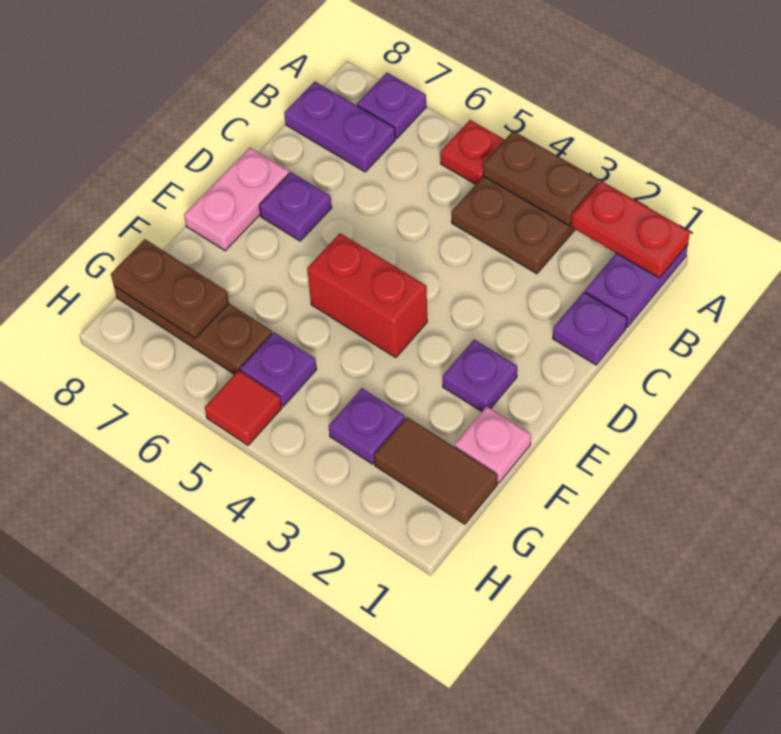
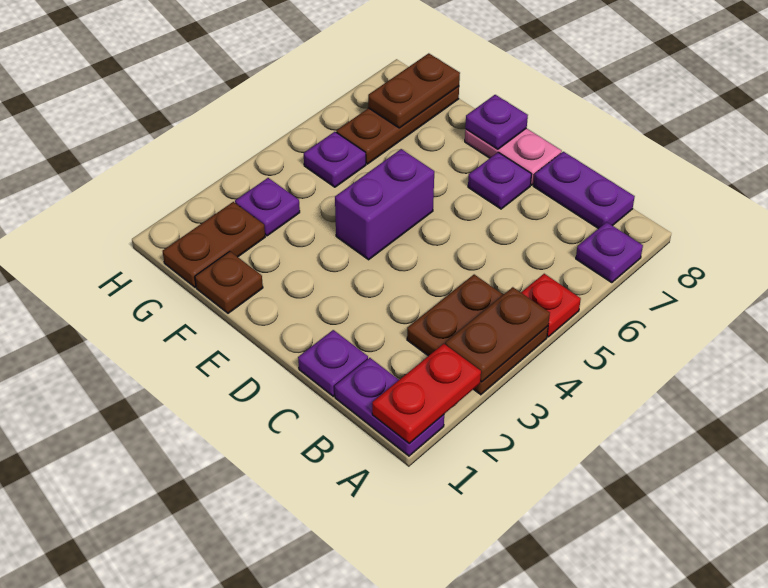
purple plate B7:B8 level 1 -> purple plate B8:C8 level 1
purple plate E2 level 1 -> purple plate E8 level 2
red brick E4:E5 level 1 -> purple brick E4:E5 level 1
pink plate F1 level 1 -> brown plate F1 level 1
brown tile G1:G2 level 1 -> brown plate G1:G2 level 1
red tile H5 level 1 -> none

